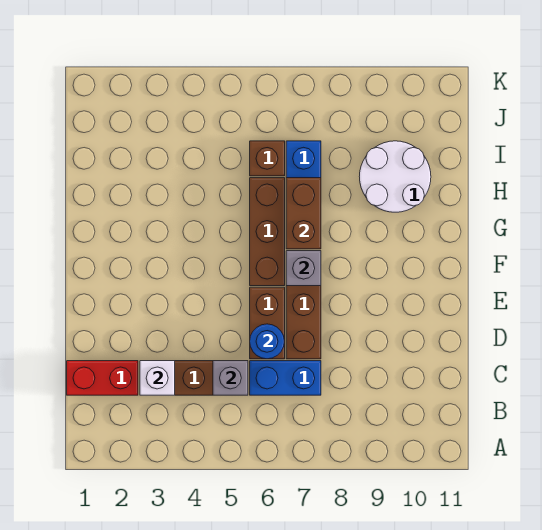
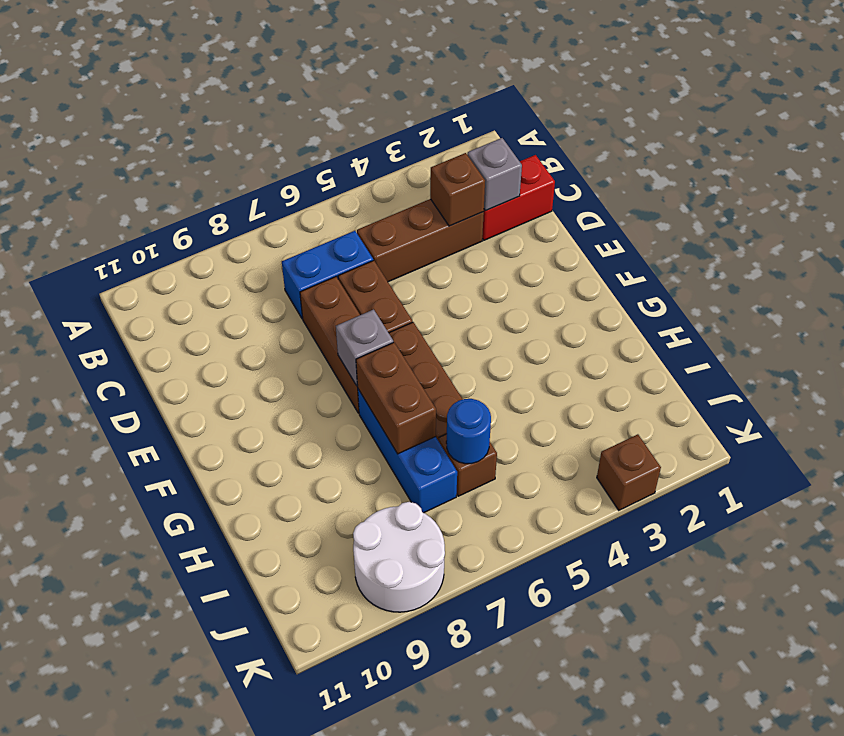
white brick C3 level 2 -> brown brick C3 level 2
grey brick C5 level 2 -> grey brick C2 level 2
blue round brick D6 level 2 -> blue round brick I6 level 2
white round brick H9:I10 level 1 -> white round brick J8:K9 level 1
none -> brown brick K3 level 1

